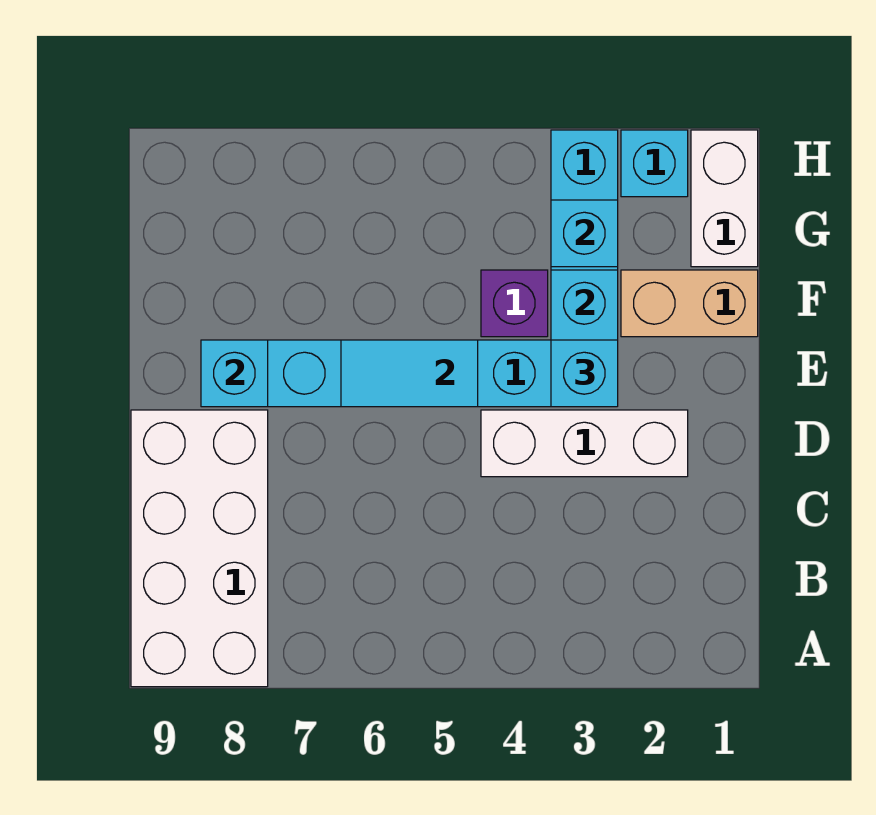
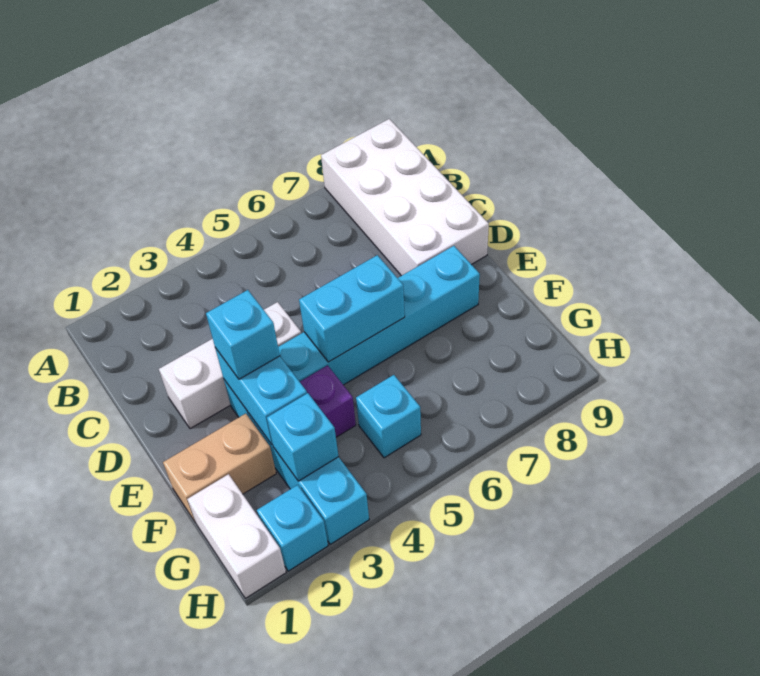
cyan tile E5:E6 level 2 -> cyan brick E5:E6 level 2
cyan brick E8 level 2 -> cyan brick G5 level 1

